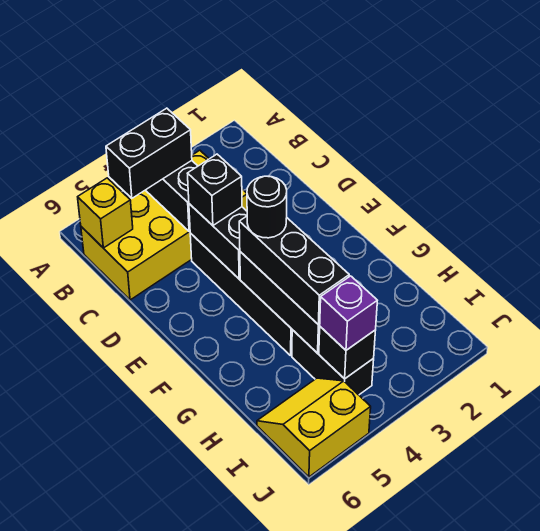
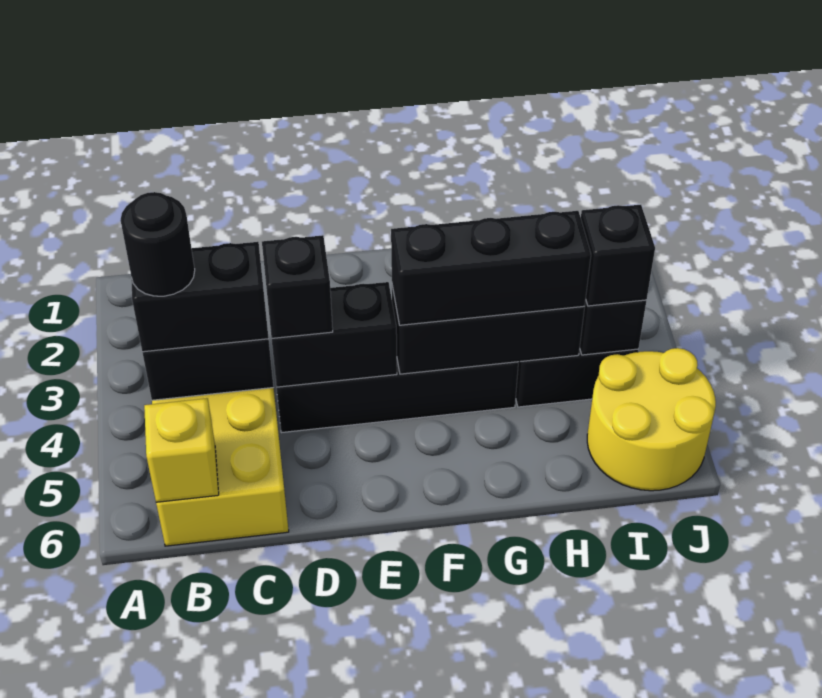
black brick B4:B5 level 3 -> black brick B4:C4 level 3
black round brick F4 level 4 -> black round brick B4 level 4
purple brick I4 level 3 -> black brick I4 level 3
yellow slope I5:J6 level 1 top J -> yellow round brick I5:J6 level 1

